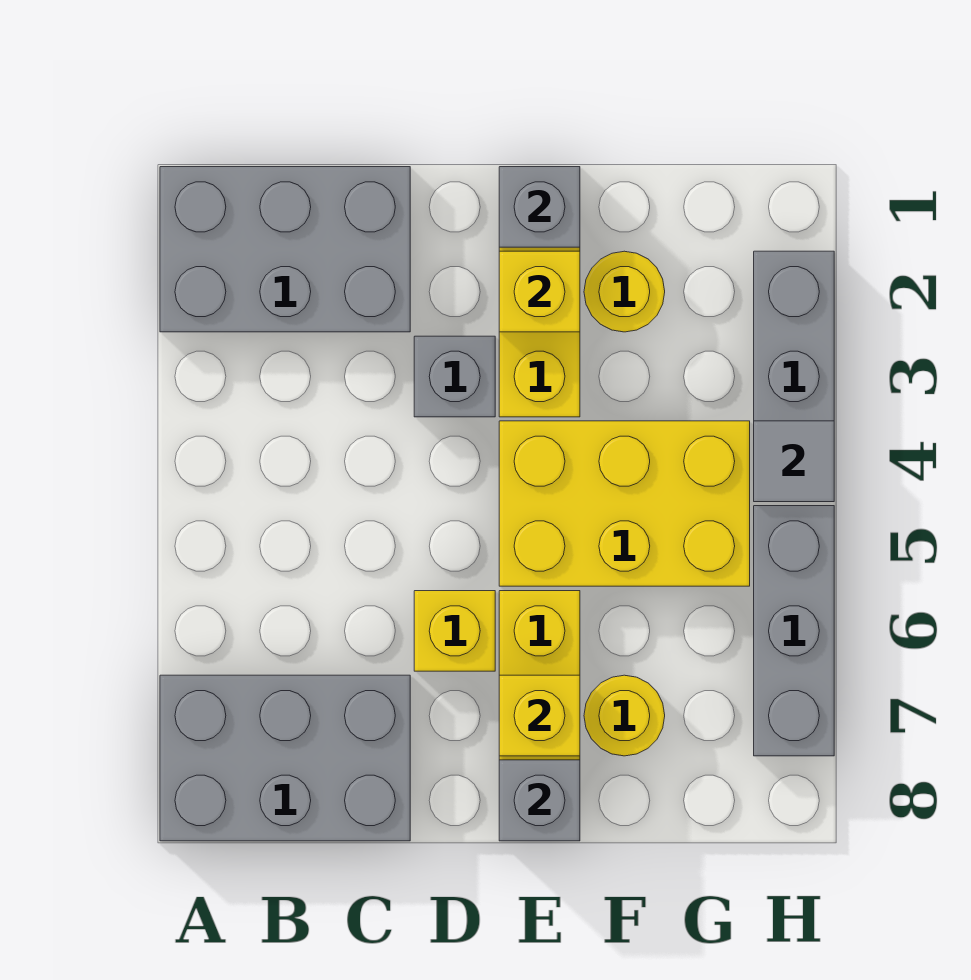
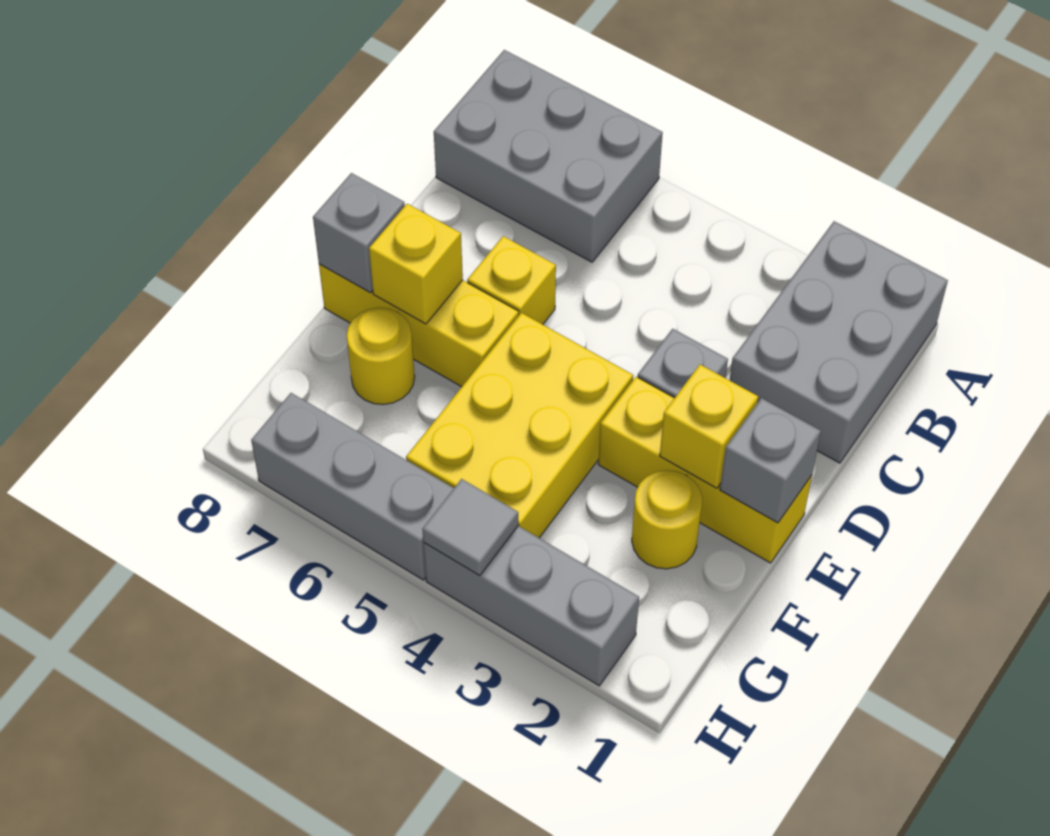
grey brick A7:C8 level 1 -> grey brick A6:B8 level 1

